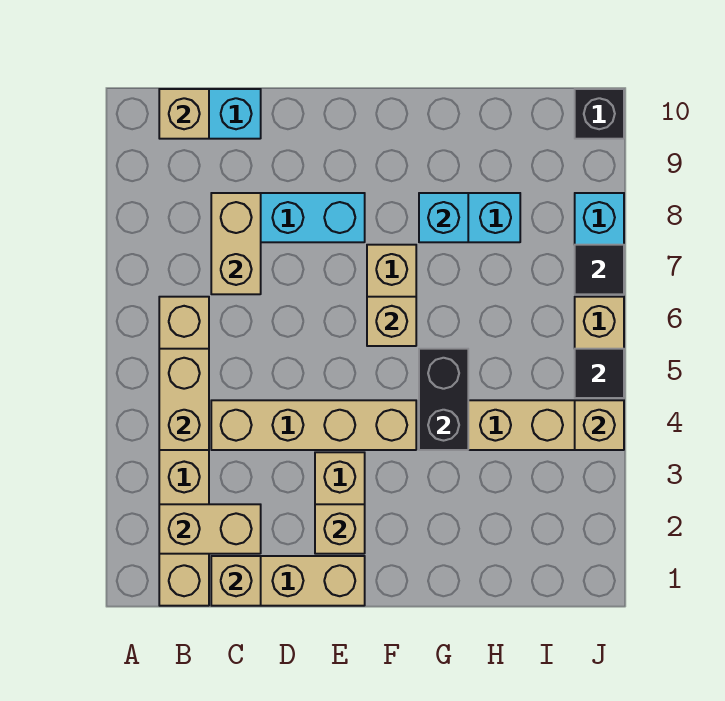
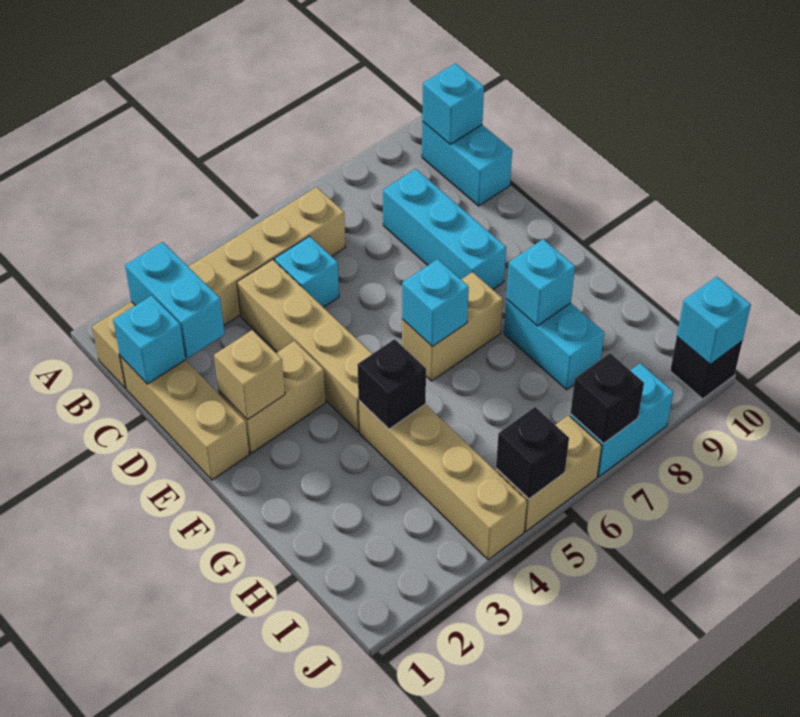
tan brick B2:C2 level 2 -> cyan brick B2:C2 level 2
tan brick B4:B5 level 2 -> none
tan brick B10 level 2 -> cyan brick B10 level 2
tan brick C1 level 2 -> cyan brick C1 level 2
none -> cyan brick C5 level 1
tan brick C7:C8 level 2 -> none
tan brick F6 level 2 -> cyan brick F6 level 2
black brick G4:G5 level 2 -> black brick G4 level 2
tan brick J4 level 2 -> none
black tile J5 level 2 -> black brick J5 level 2
black tile J7 level 2 -> black brick J7 level 2
none -> cyan brick J10 level 2

